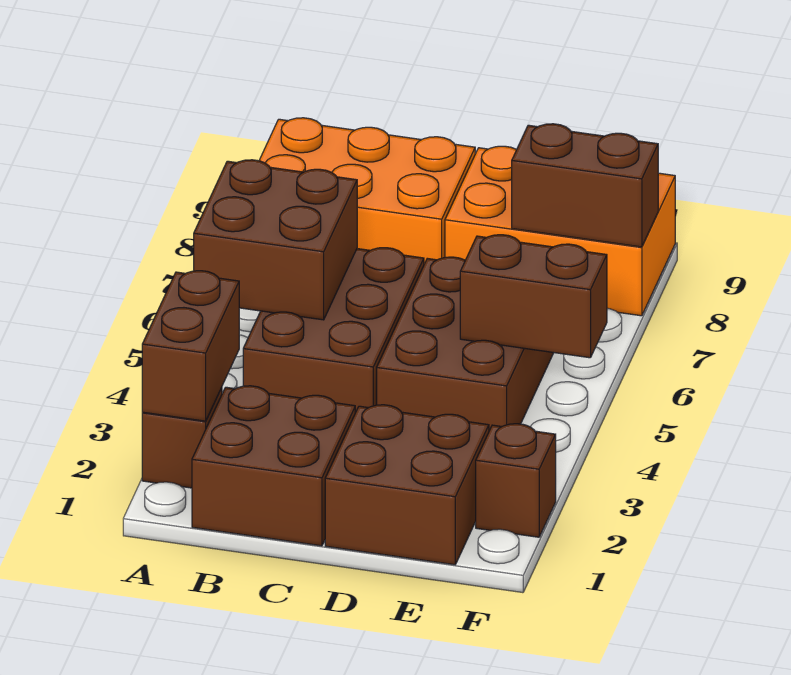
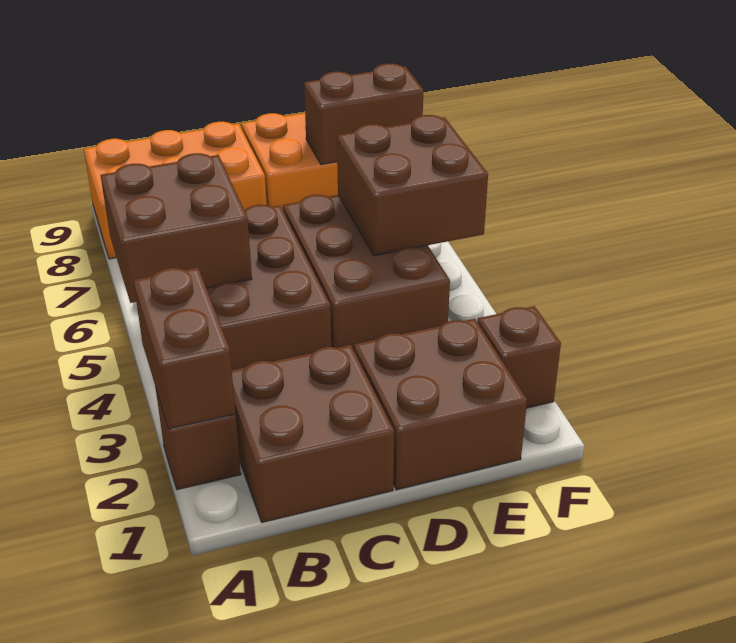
brown brick E5:F5 level 2 -> brown brick E5:F6 level 2

